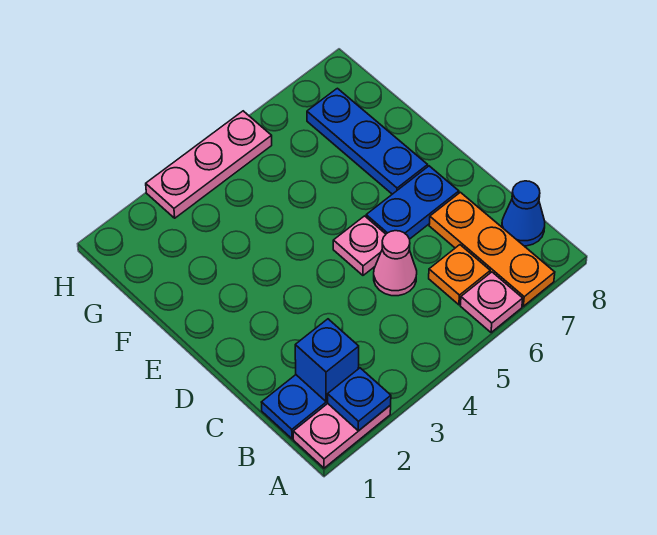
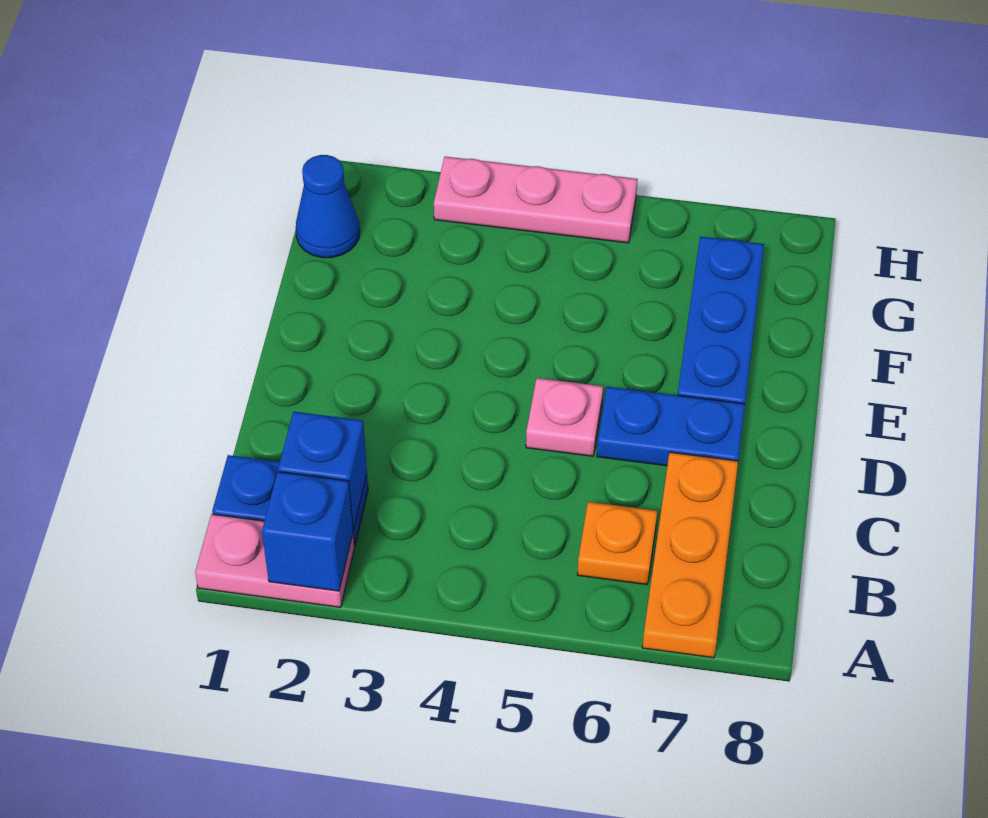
blue plate A2 level 2 -> blue brick A2 level 2
pink plate A6 level 1 -> none
blue cone B8 level 1 -> blue cone G1 level 1
pink cone C5 level 1 -> none

